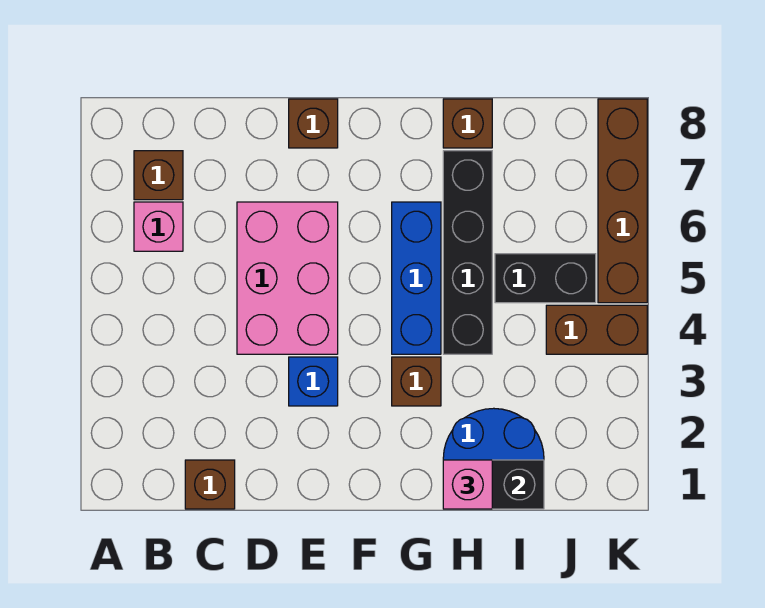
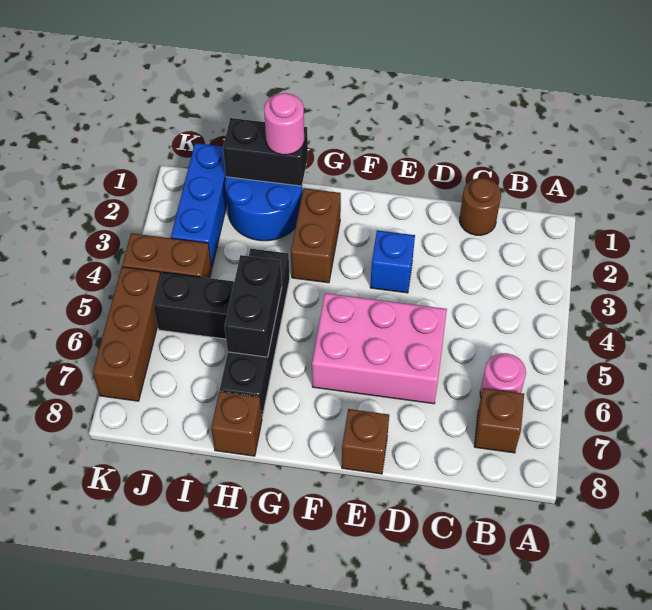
pink brick B6 level 1 -> pink round brick B6 level 1
brown brick C1 level 1 -> brown round brick C1 level 1
pink brick D4:E6 level 1 -> pink brick D5:F6 level 1
brown brick G3 level 1 -> brown brick G2:G3 level 1
blue brick G4:G6 level 1 -> blue brick J1:J3 level 1
pink brick H1 level 3 -> pink round brick H1 level 3
none -> black brick H5:H6 level 2
brown brick K5:K8 level 1 -> brown brick K5:K7 level 1

